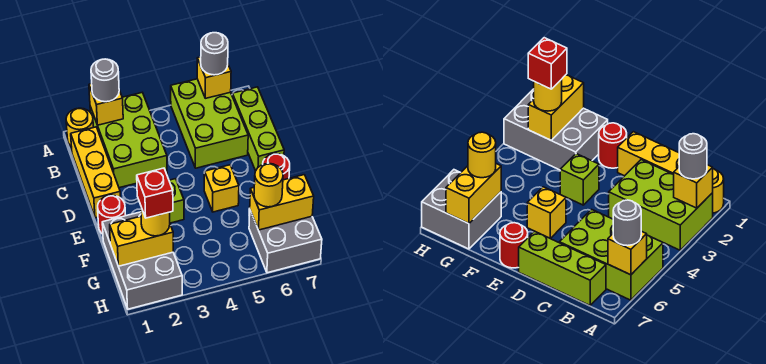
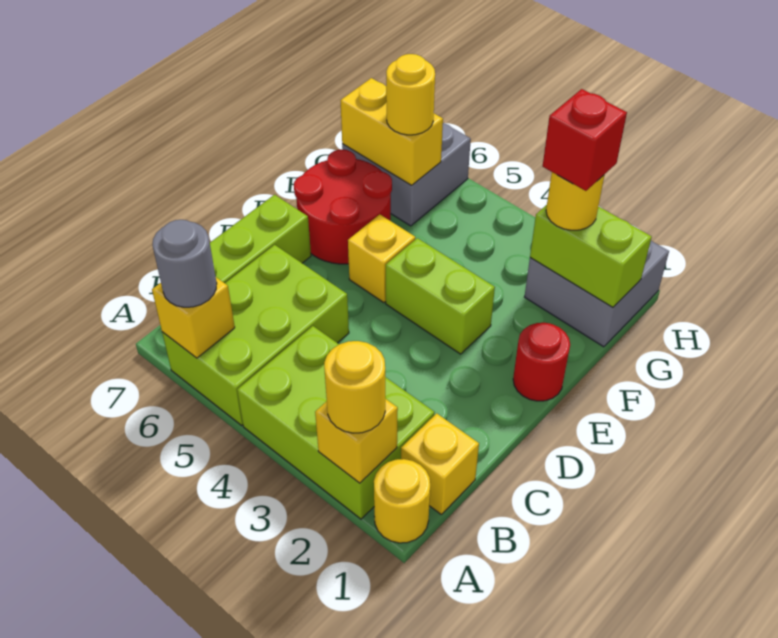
lime brick A2:C3 level 1 -> lime brick A2:B4 level 1
grey round brick A2 level 3 -> yellow round brick A2 level 3
yellow brick B1:D1 level 1 -> yellow brick B1 level 1
lime brick E3 level 1 -> lime brick E3:E4 level 1
red round brick E7 level 1 -> red round brick E6:F7 level 1
grey brick F1:H2 level 1 -> grey brick G1:H2 level 1
yellow brick G1:G2 level 2 -> lime brick G1:G2 level 2

